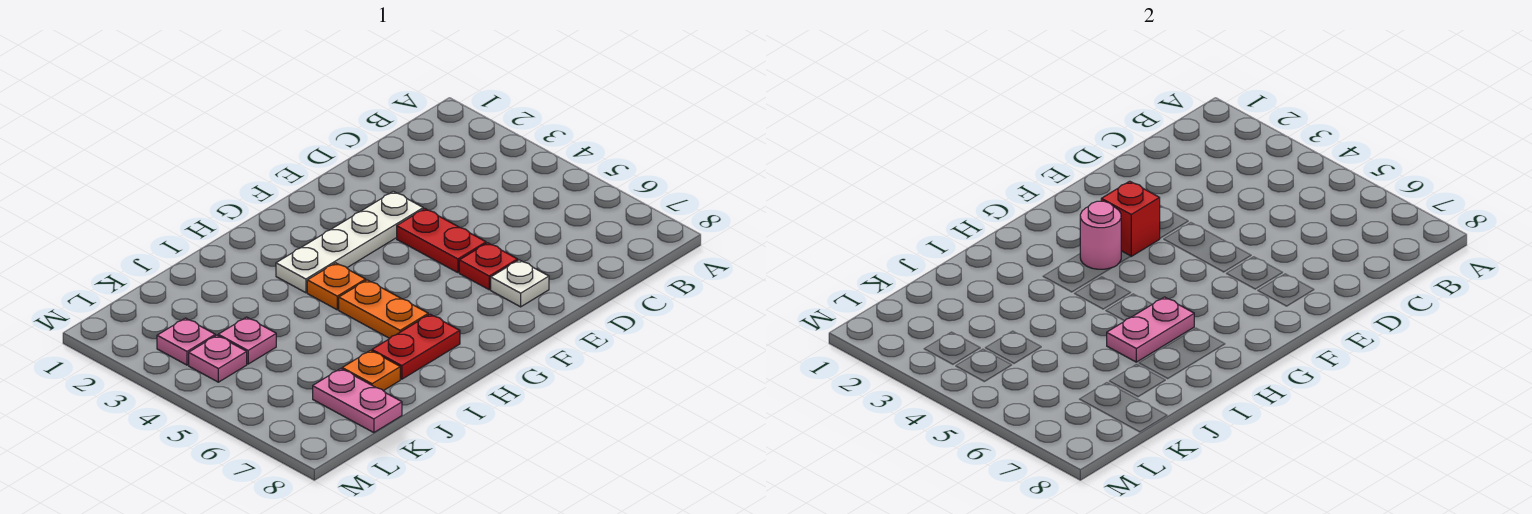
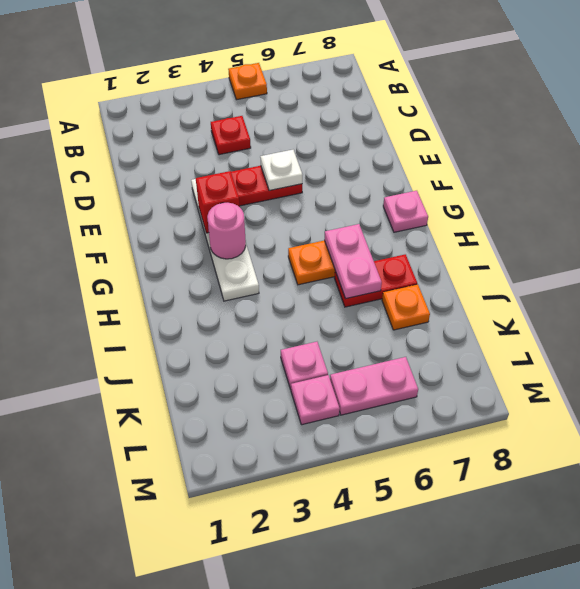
red plate E6 level 1 -> red plate C4 level 1
white plate E7 level 1 -> white plate E5 level 2
orange plate H4 level 1 -> orange plate A5 level 1
red plate H7:I7 level 1 -> red plate I6:I7 level 1
pink plate K7:K8 level 1 -> pink plate L5:L6 level 1
pink plate L3 level 1 -> pink plate G8 level 1

